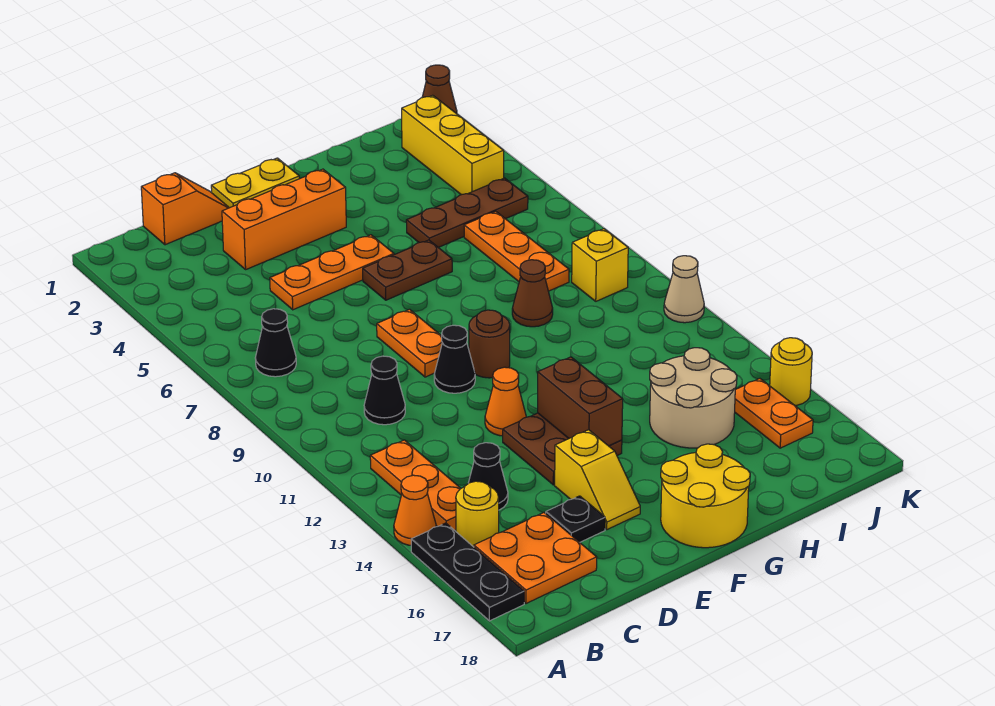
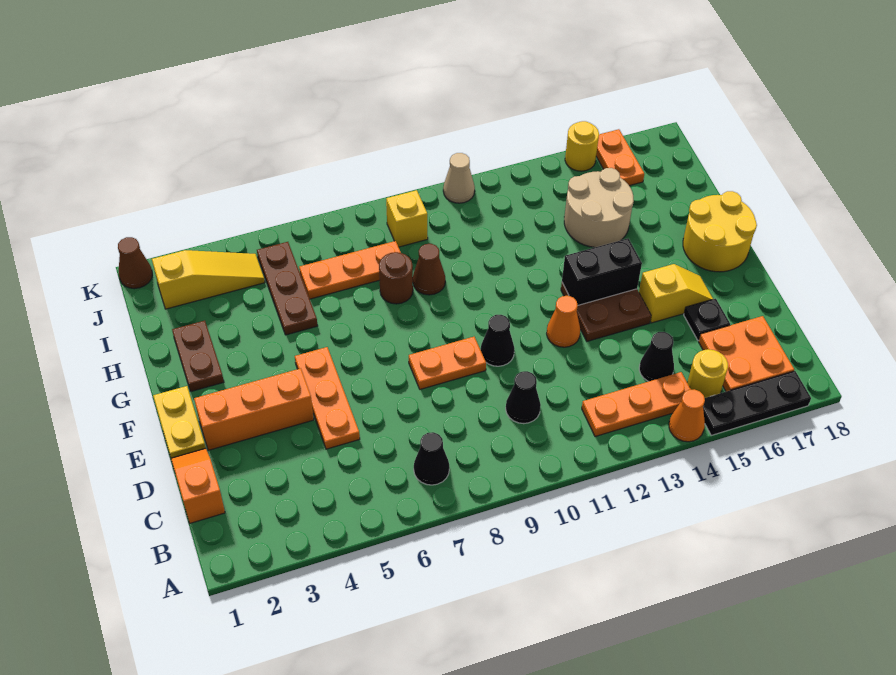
orange brick D3:F3 level 1 -> orange brick E2:E4 level 1
brown plate F6:G6 level 1 -> brown plate G2:H2 level 1
brown round brick F10 level 1 -> brown round brick H8 level 1
brown brick F13:F14 level 2 -> black brick F13:F14 level 2
yellow brick J2:J4 level 1 -> yellow slope J2:J4 level 1 top 2
orange plate J15:J16 level 1 -> orange plate J16:K16 level 1

